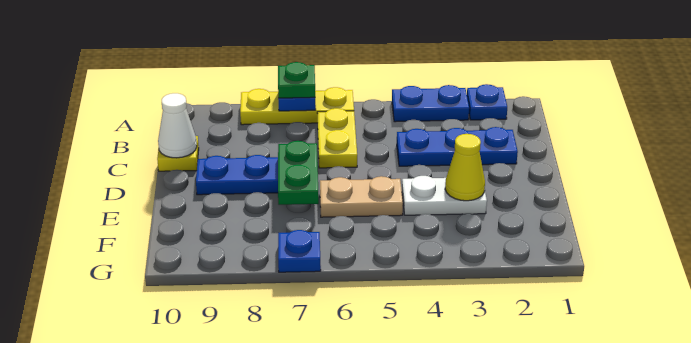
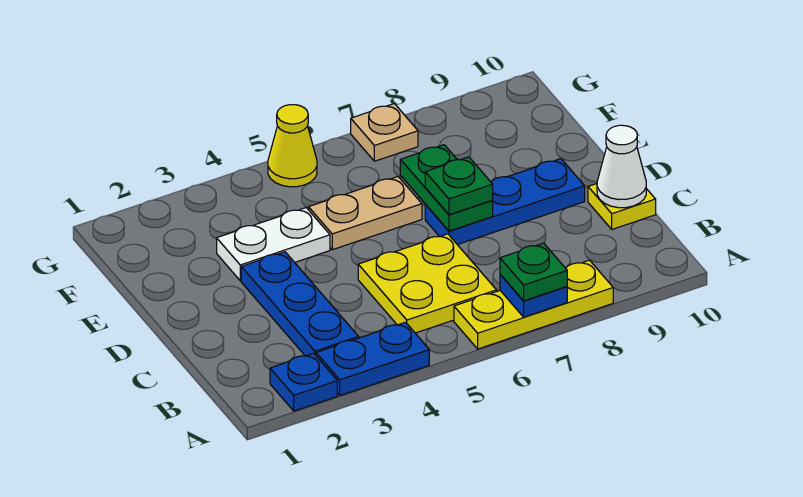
yellow plate B6:C6 level 1 -> yellow plate B5:C6 level 1
blue plate C2:C4 level 1 -> blue plate B3:D3 level 1
none -> green plate D7 level 3
yellow cone E3 level 2 -> yellow cone G5 level 1
blue plate G7 level 1 -> tan plate G7 level 1

